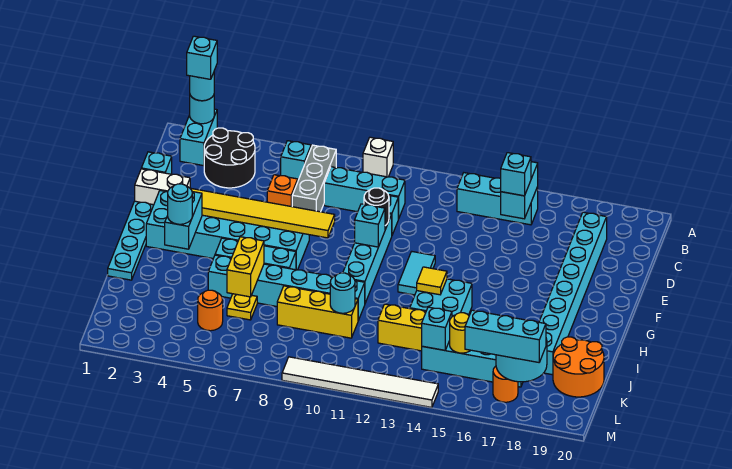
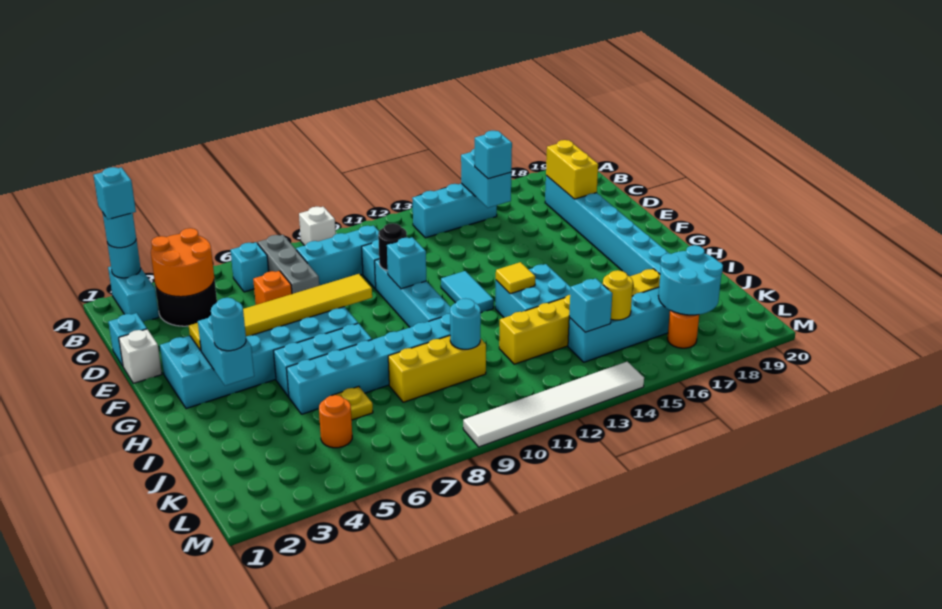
white brick E1:E2 level 1 -> white brick E1 level 1
cyan plate F1:I1 level 1 -> none
yellow brick I6:J6 level 2 -> yellow brick C18:D18 level 2
orange round brick J19:K20 level 1 -> orange round brick B3:C4 level 2
cyan brick L16:L18 level 3 -> none

